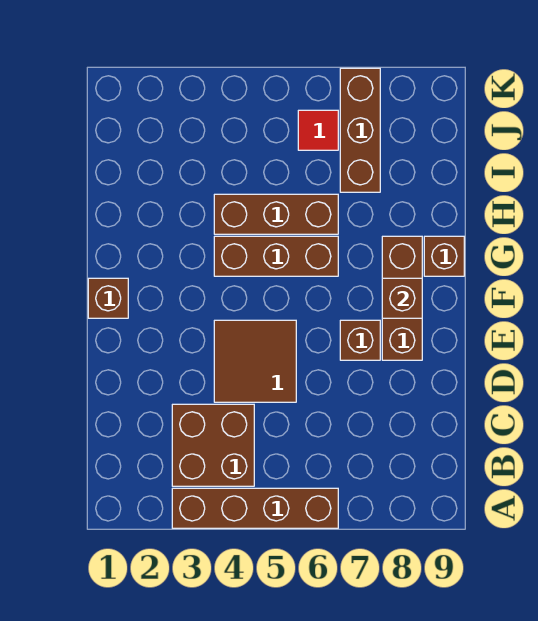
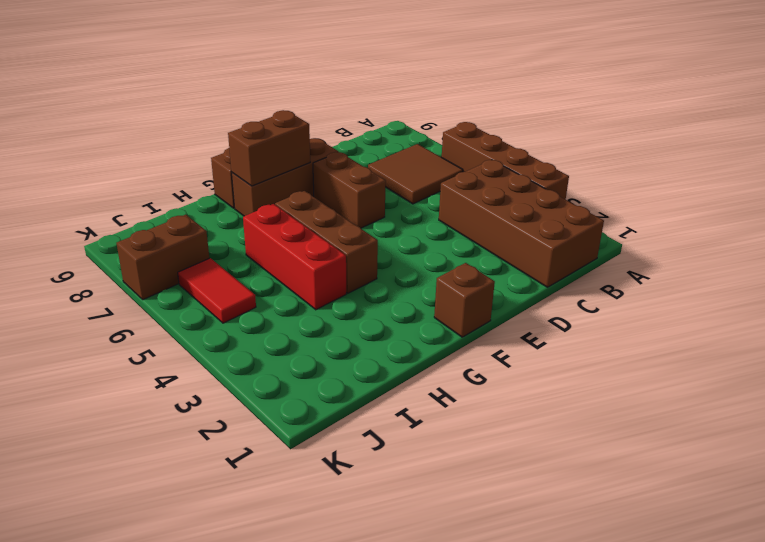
brown brick B3:C4 level 1 -> brown brick B1:C4 level 1
brown tile D4:E5 level 1 -> brown tile B6:C7 level 1
brown brick E7 level 1 -> brown brick E6:E7 level 1
brown brick F8 level 2 -> brown brick F8:G8 level 2
brown brick H4:H6 level 1 -> red brick H4:H6 level 1
brown brick I7:K7 level 1 -> brown brick J7:K7 level 1
red tile J6 level 1 -> red tile J5:J6 level 1

